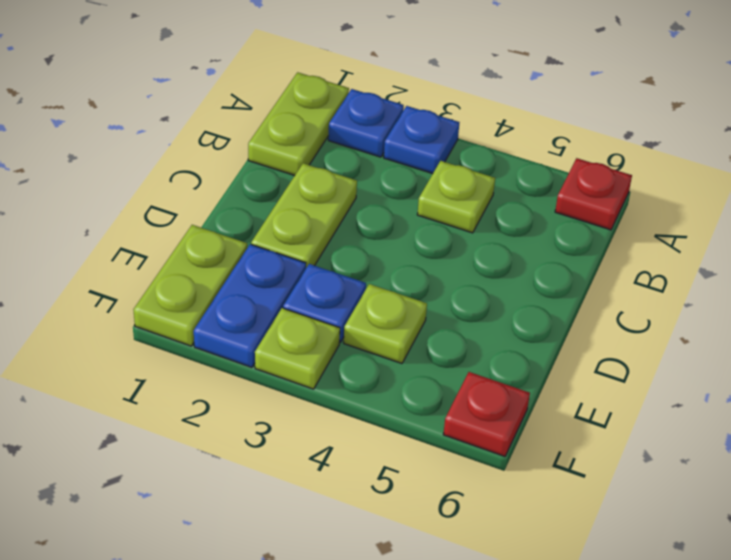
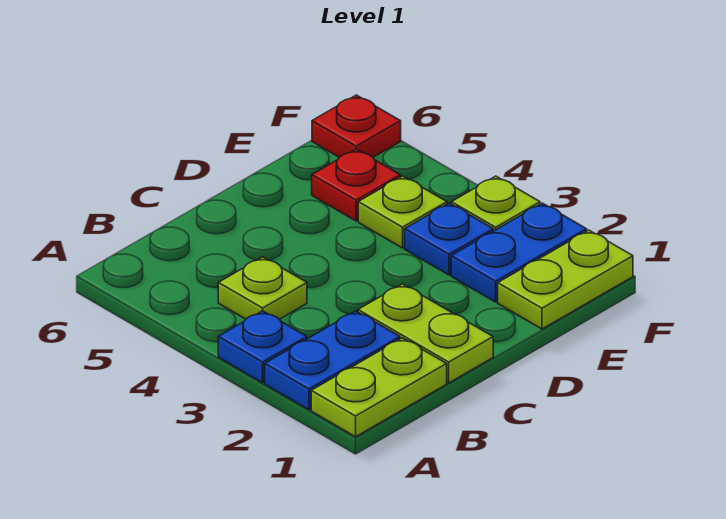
blue plate A2 level 1 -> blue plate A2:B2 level 1
red plate A6 level 1 -> red plate E5 level 1
lime plate C2:D2 level 1 -> lime plate C1:C2 level 1

